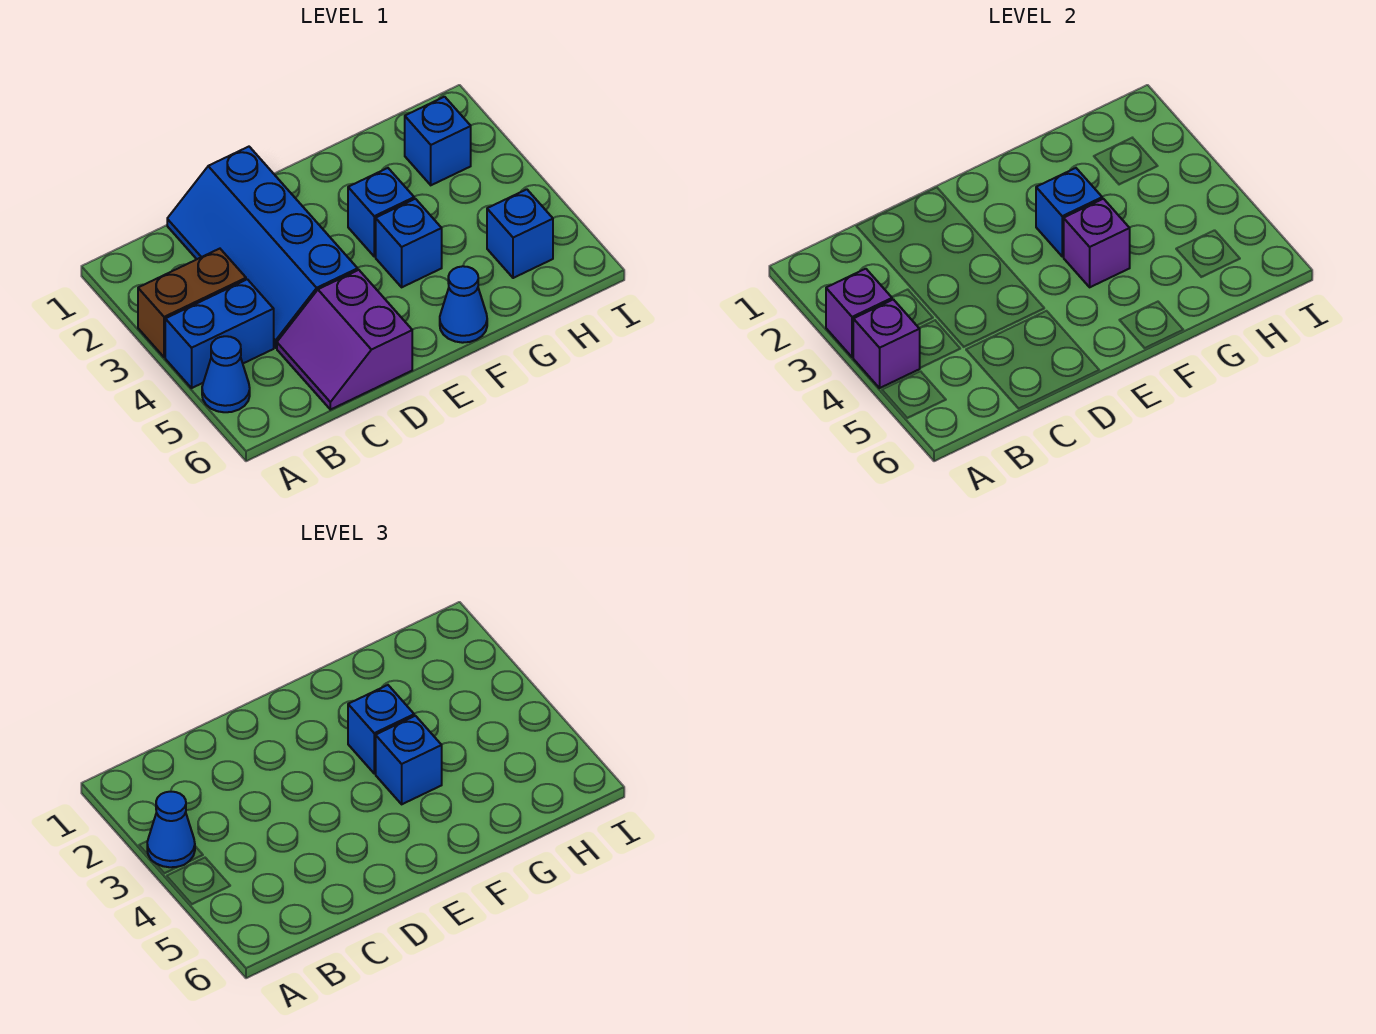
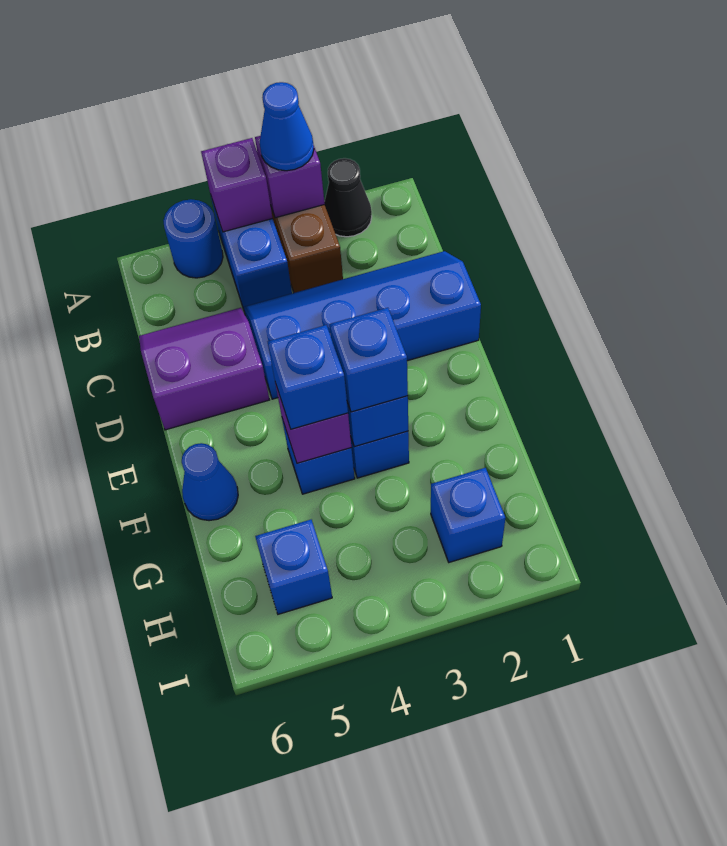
none -> black cone A2 level 1
blue cone A5 level 1 -> blue round brick A5 level 1

